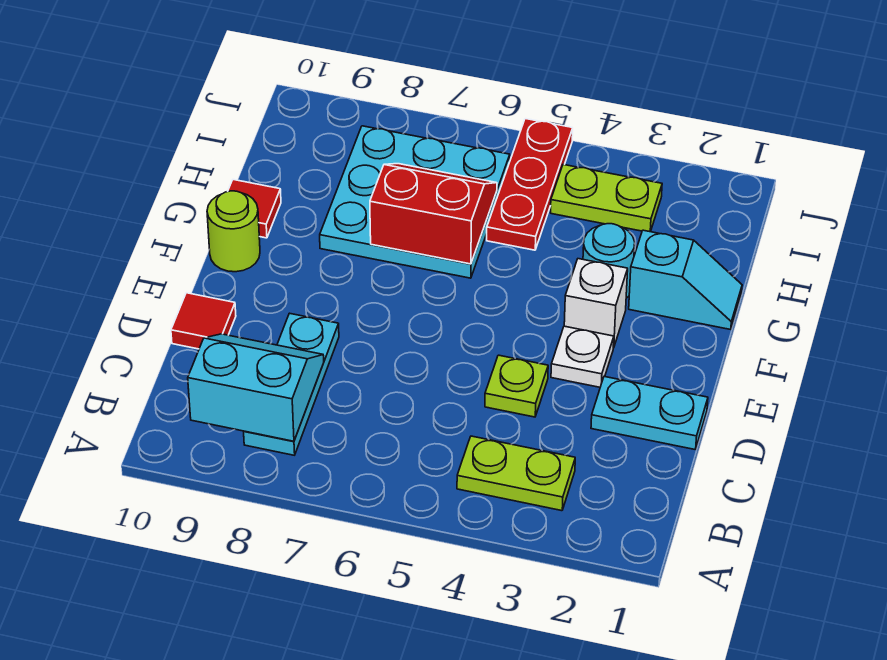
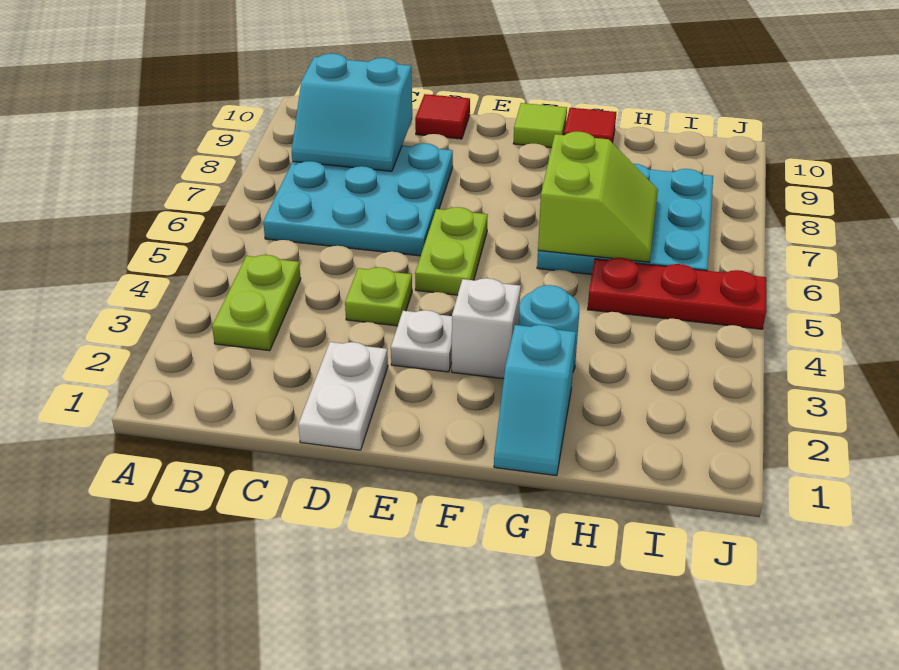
cyan plate B8:D8 level 1 -> cyan plate B6:D8 level 1
cyan slope B8:C9 level 2 top B -> cyan slope B8:C9 level 2 top 9
cyan plate D1:D2 level 1 -> white plate D1:D2 level 1
lime round brick F10 level 1 -> lime tile F10 level 1
red slope G6:H7 level 2 top G -> lime slope G6:H7 level 2 top G
lime plate I3:I4 level 1 -> lime plate E5:E6 level 1

